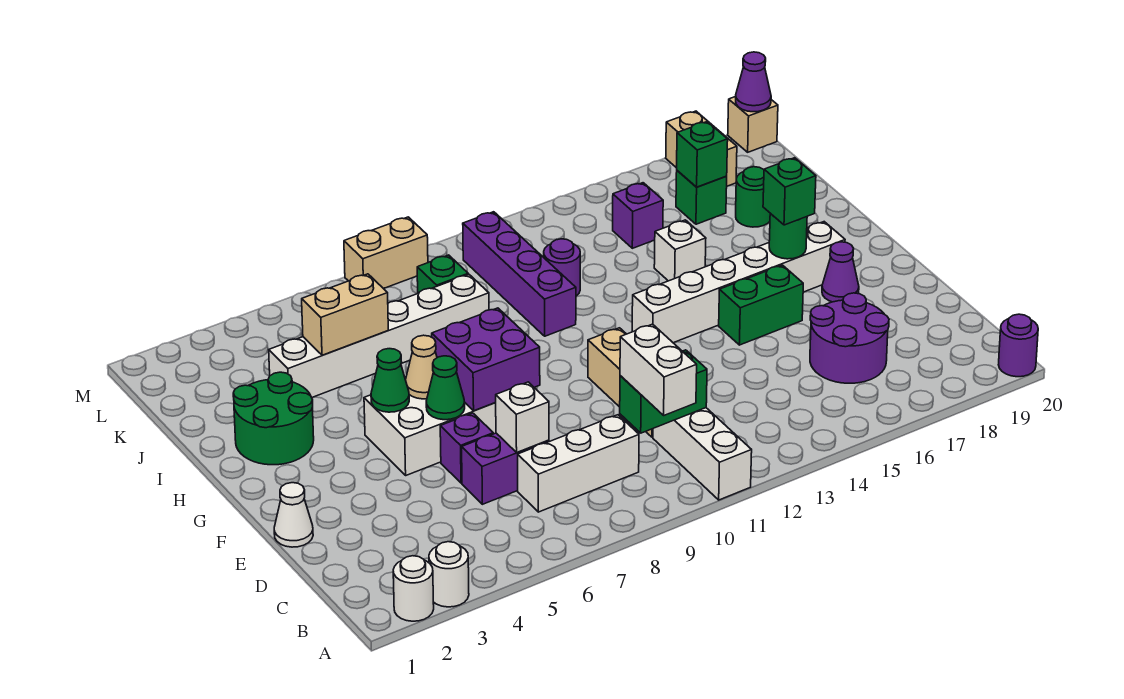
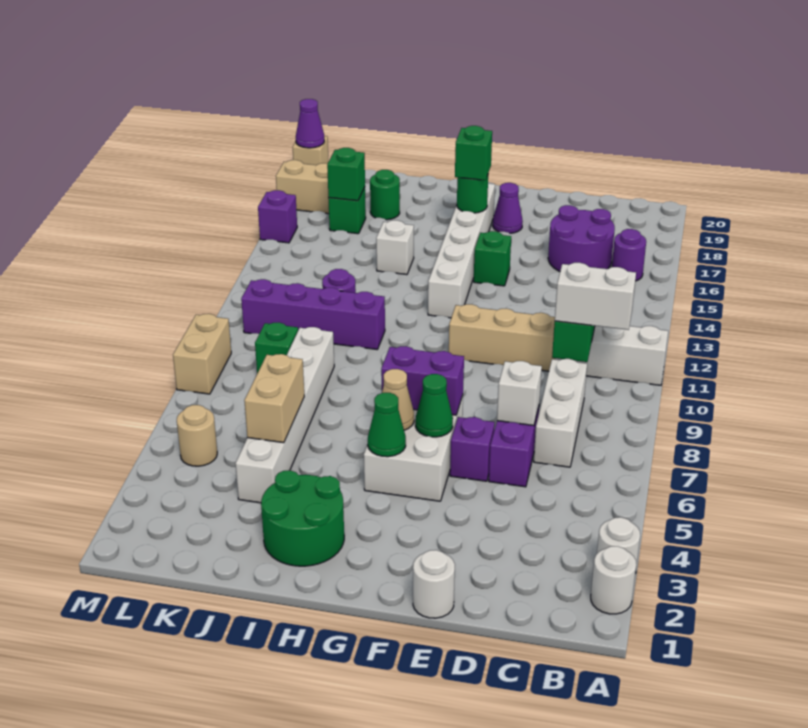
purple round brick A20 level 1 -> purple round brick B16 level 1
white cone E1 level 1 -> white round brick E1 level 1
purple brick F7:G8 level 2 -> purple brick F7:G7 level 2
green brick F15:F16 level 1 -> green brick F15 level 1
purple brick K15 level 1 -> purple brick M16 level 1
none -> tan round brick L5 level 1

